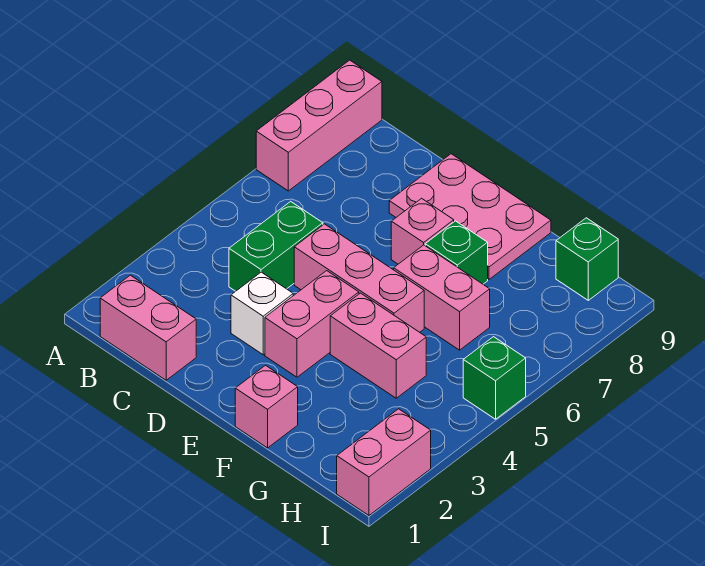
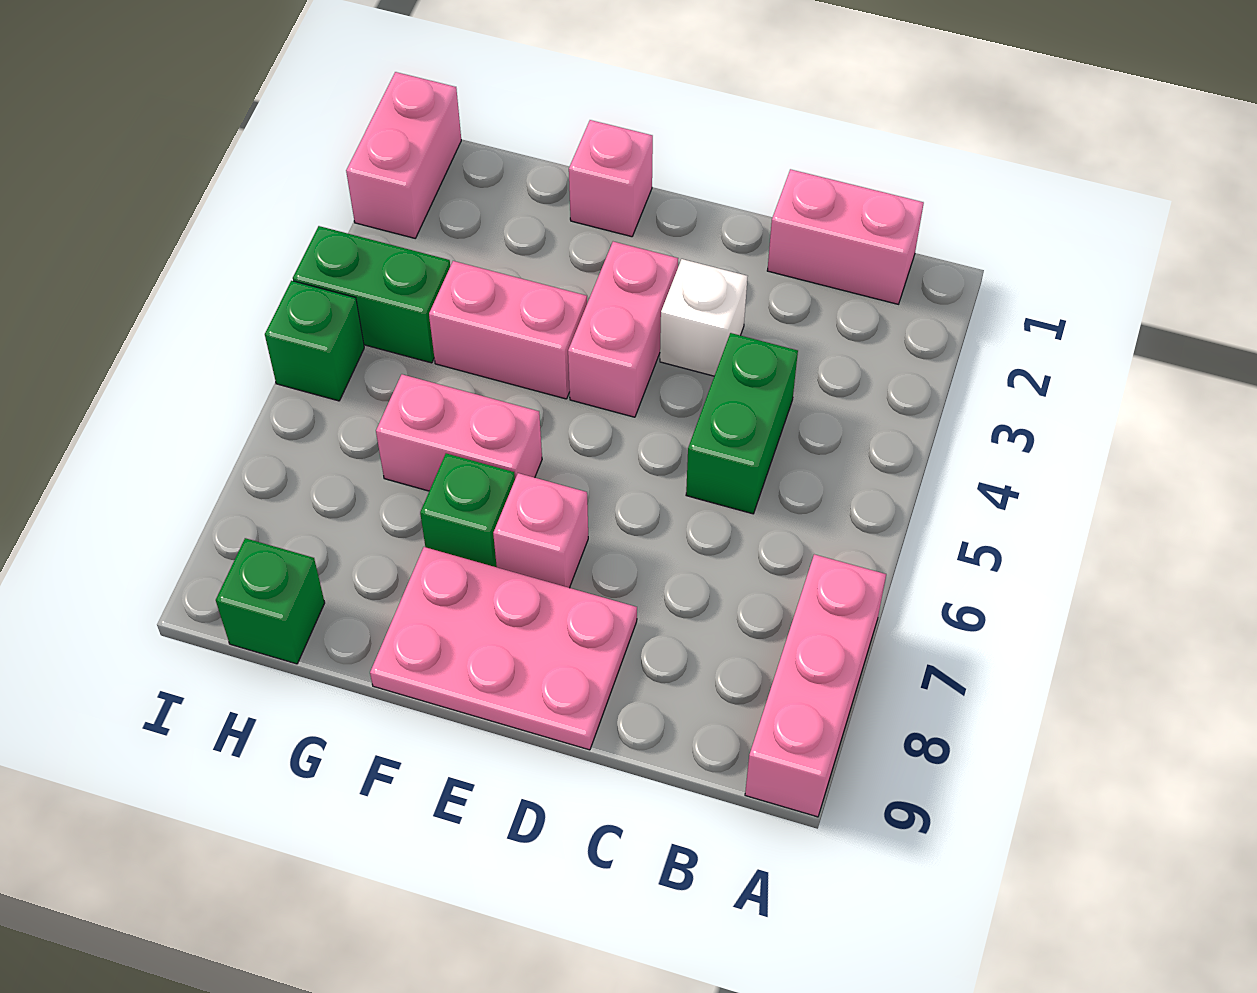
pink brick D5:F5 level 1 -> none
none -> green brick H4:I4 level 1

